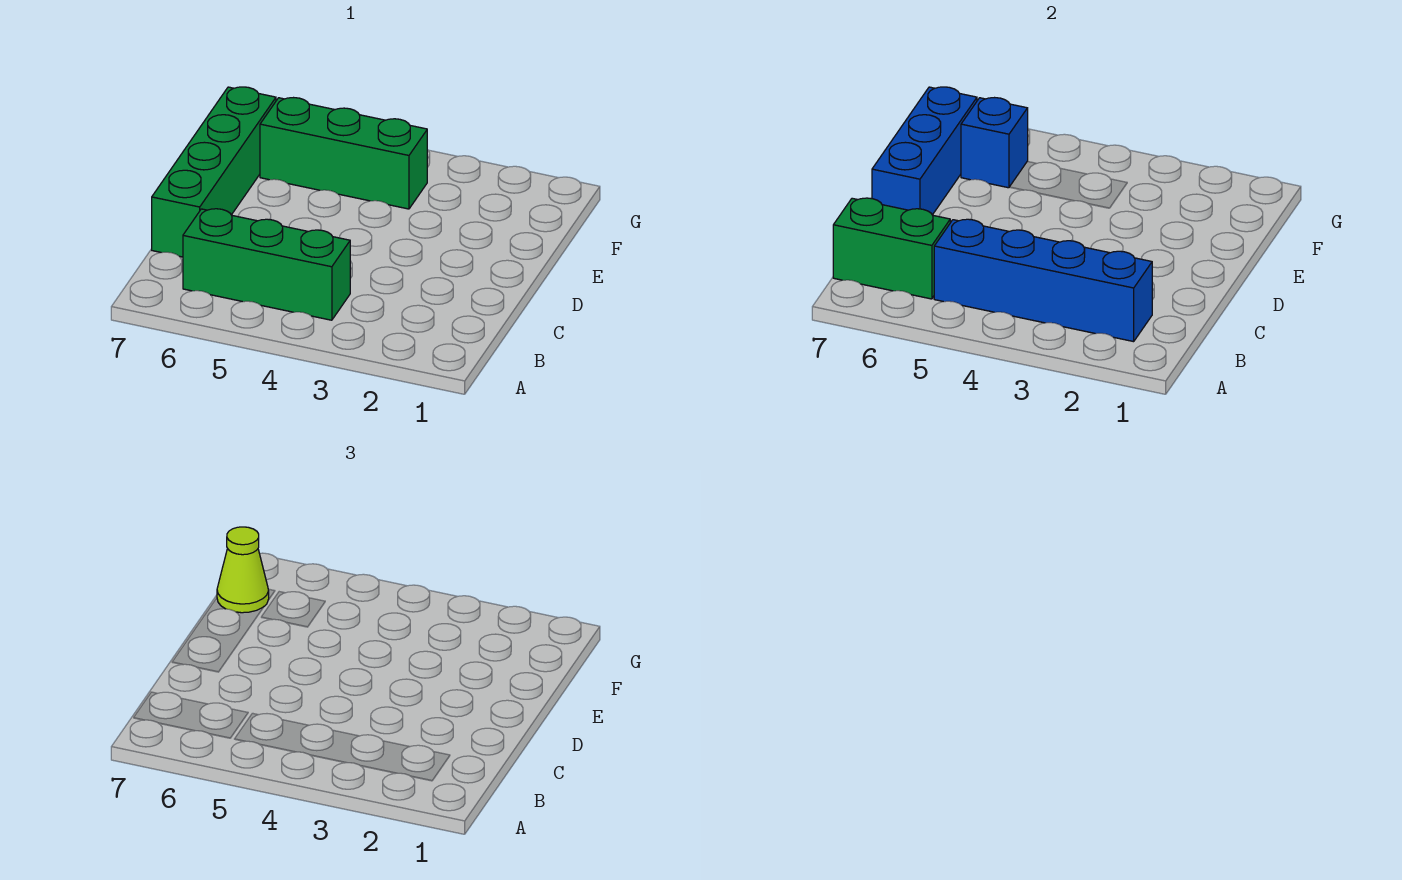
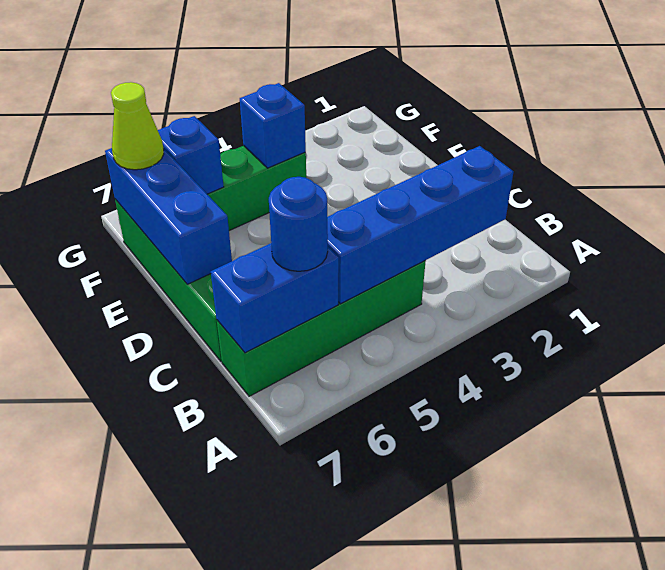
green brick B4:B6 level 1 -> green brick B4:B7 level 1
green brick B6:B7 level 2 -> blue brick B6:B7 level 2
none -> blue round brick B6 level 3
none -> blue brick F4 level 2

